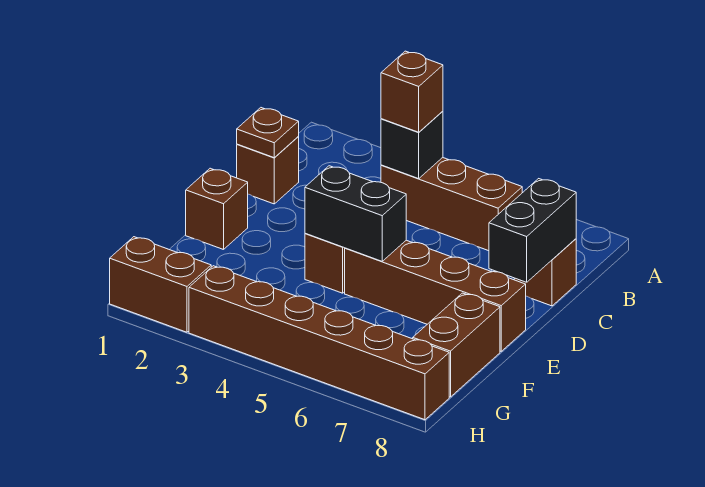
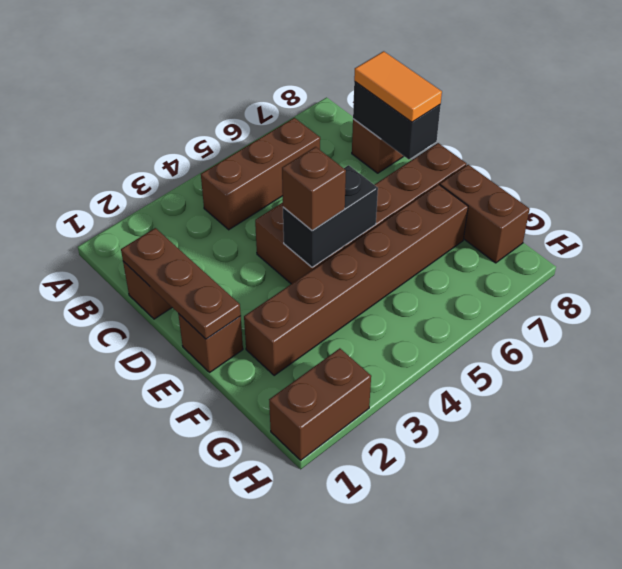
black brick B4 level 2 -> none
brown brick B4 level 3 -> brown brick E4 level 3
brown plate C1 level 2 -> brown plate C1:E1 level 2
none -> orange tile C8:D8 level 3
brown brick H3:H8 level 1 -> brown brick F2:F7 level 1

